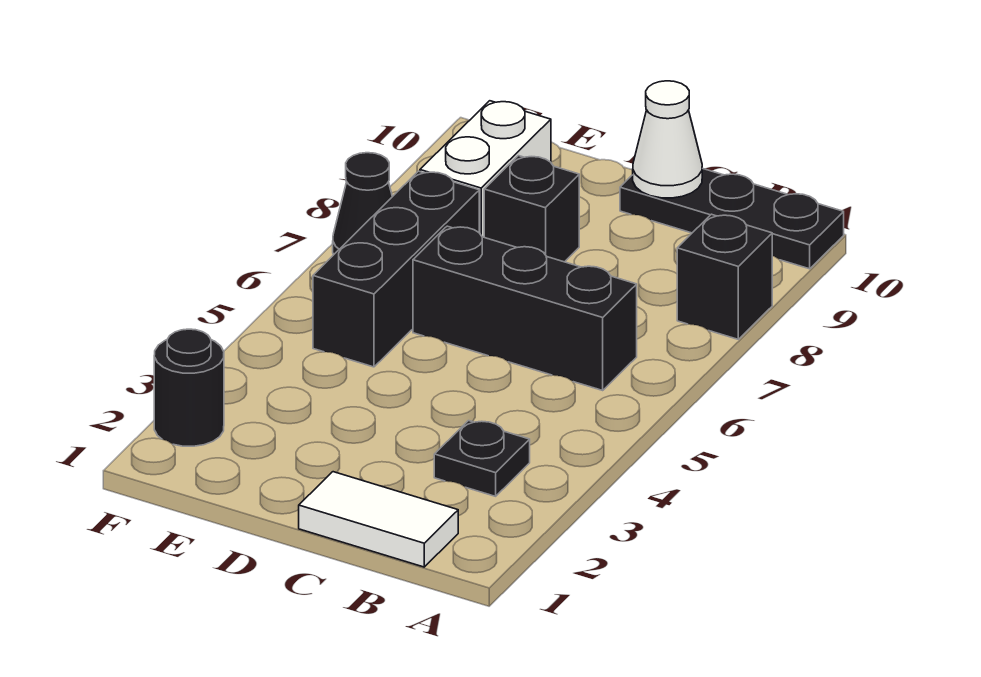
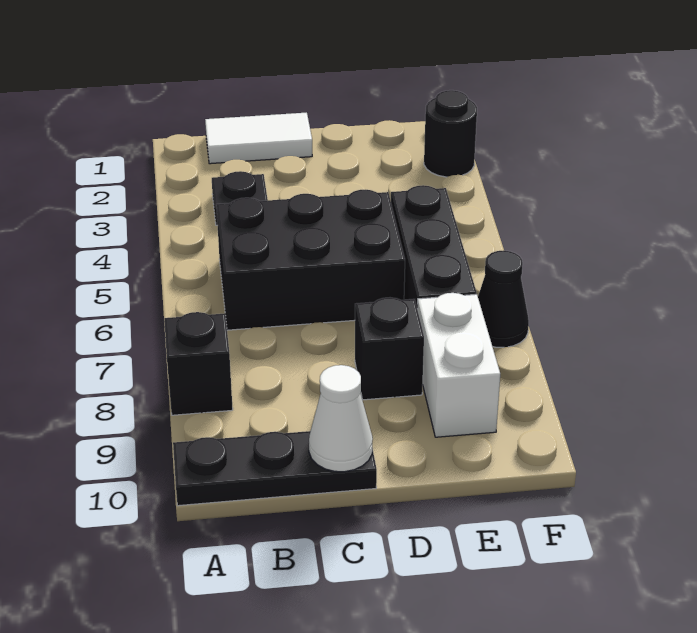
black brick B6:D6 level 1 -> black brick B5:D6 level 1

